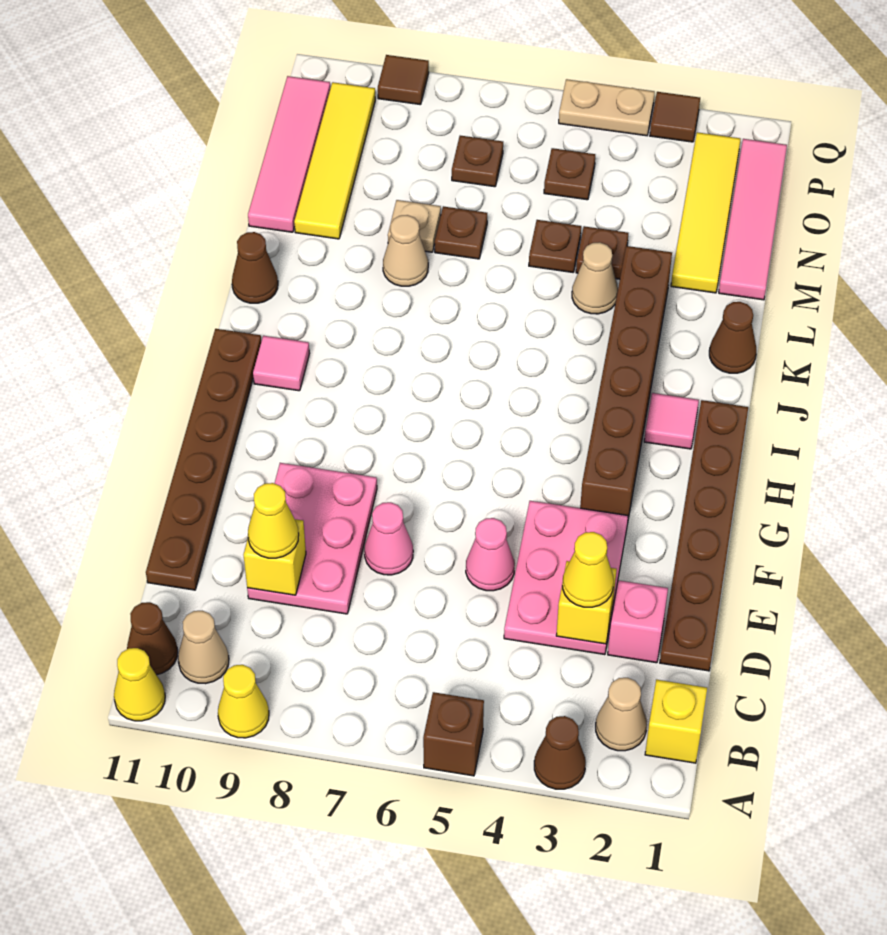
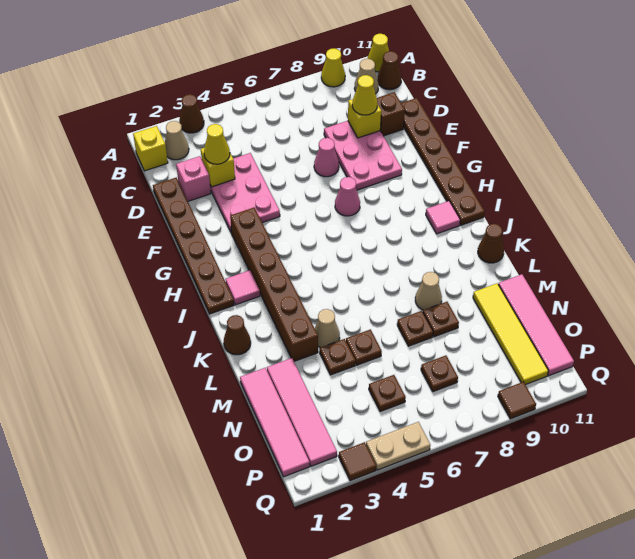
brown brick A5 level 1 -> brown brick D10 level 1
pink cone E5 level 1 -> pink cone G7 level 1
yellow tile M2:P2 level 1 -> pink tile M2:P2 level 1
tan plate M8 level 1 -> brown plate M8 level 1

